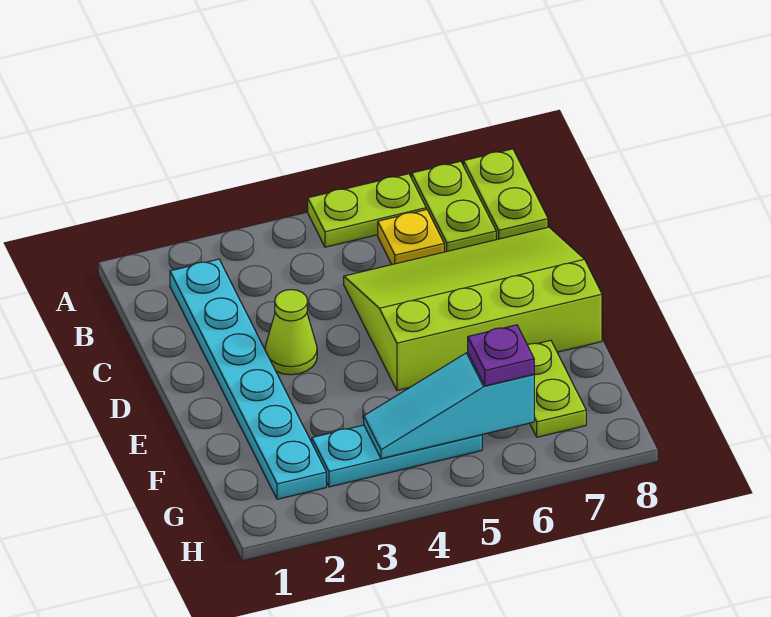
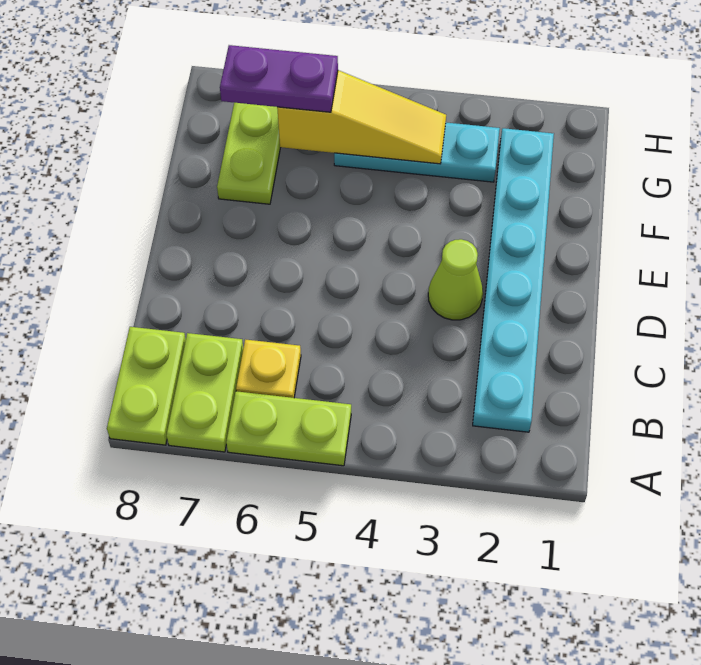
lime slope C5:E8 level 1 top E -> none
cyan slope G4:G6 level 2 top 6 -> yellow slope G4:G6 level 2 top 6
purple plate G6 level 3 -> purple plate G6:G7 level 3

